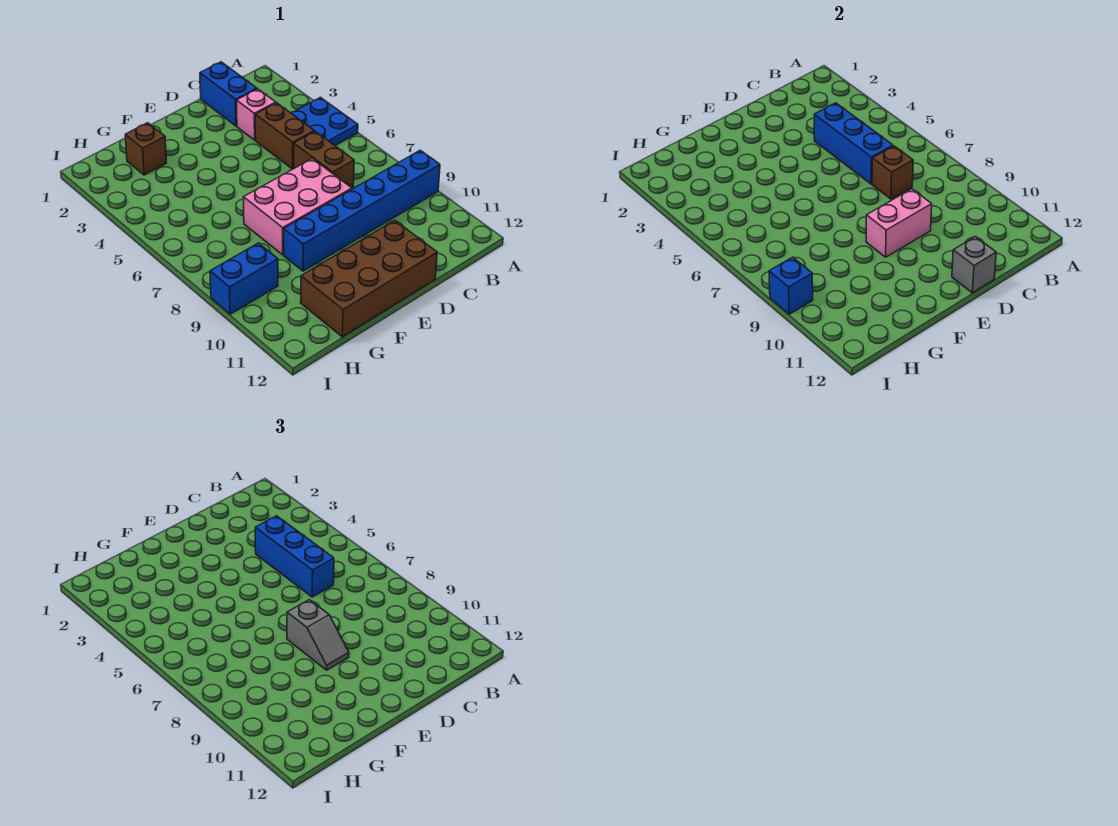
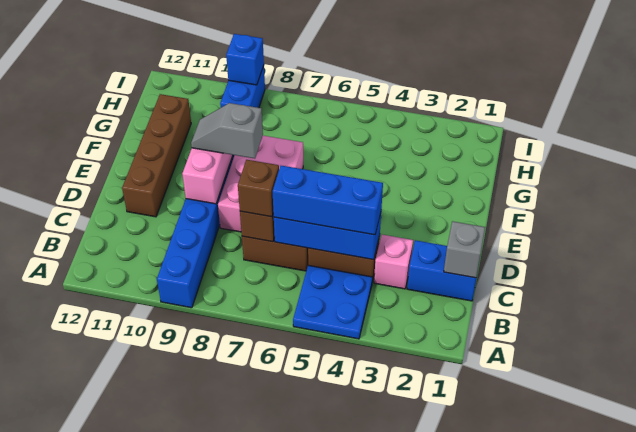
brown brick D11:G12 level 1 -> brown brick D11:G11 level 1
grey brick D12 level 2 -> grey brick C1 level 2
brown brick G2 level 1 -> brown brick C7 level 3

